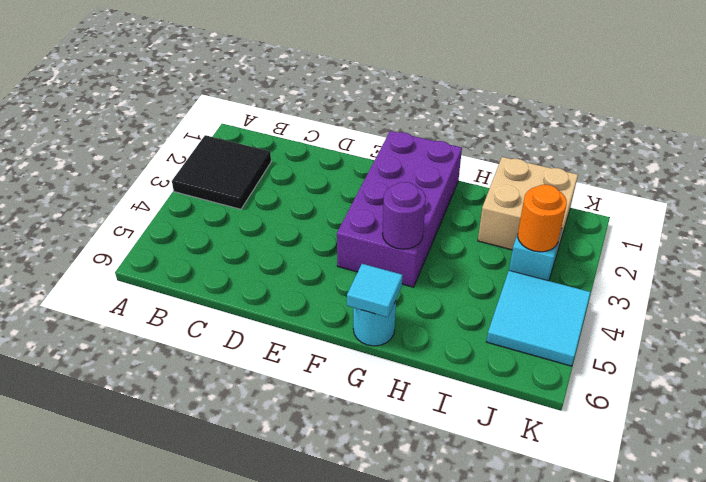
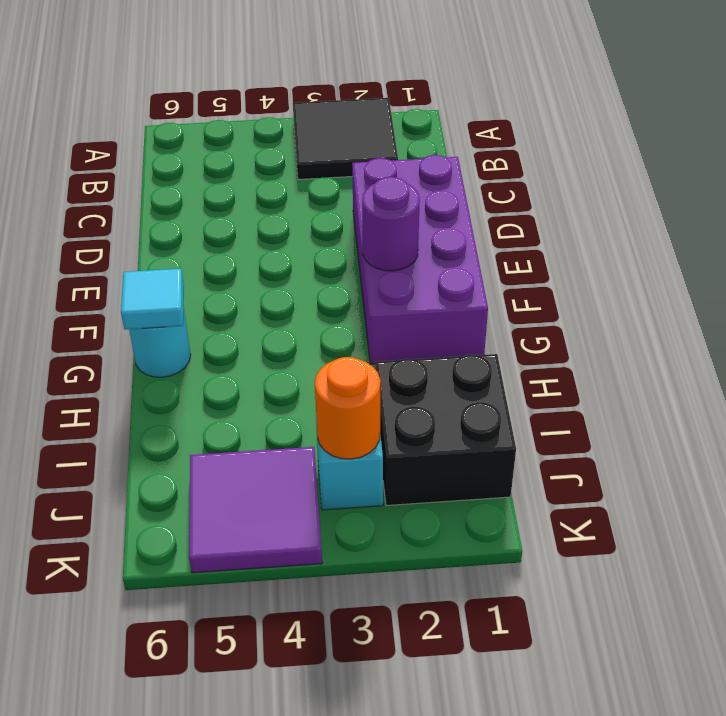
purple brick F1:G4 level 1 -> purple brick D1:G2 level 1
purple round brick G4 level 2 -> purple round brick F2 level 2
tan brick I1:J2 level 1 -> black brick I1:J2 level 1
cyan tile J4:K5 level 1 -> purple tile J4:K5 level 1

